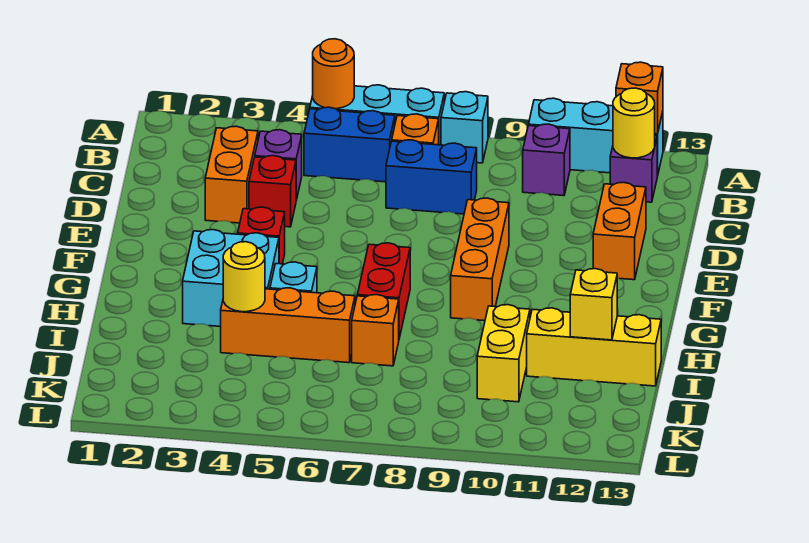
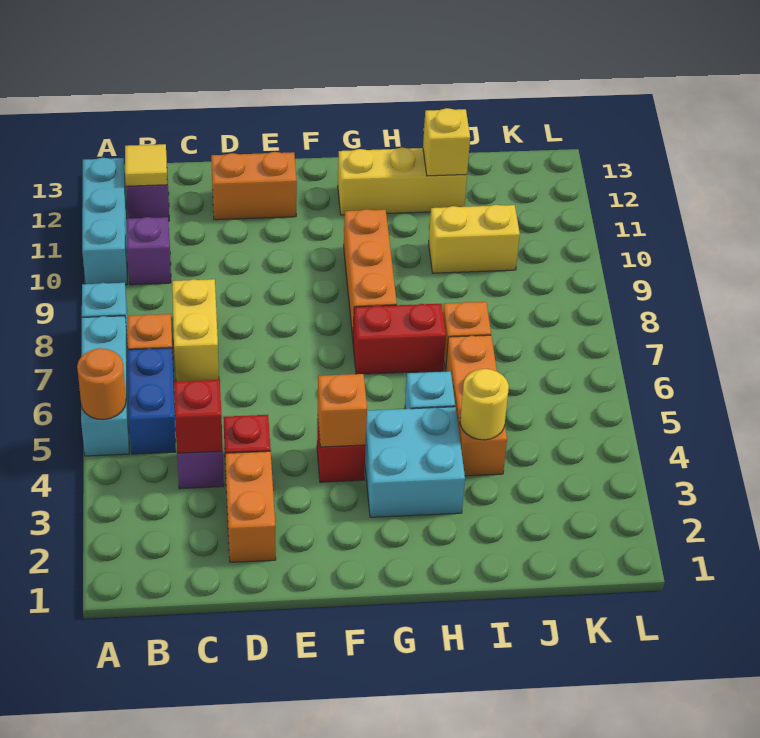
orange brick A12 level 2 -> orange brick F4 level 2
yellow round brick B12 level 2 -> yellow tile B12 level 2
orange brick C3:D3 level 1 -> orange brick D2:D3 level 1
none -> red brick C4 level 2
blue brick C7:C8 level 1 -> yellow brick C7:C8 level 1
orange brick E9:G9 level 1 -> orange brick G8:G10 level 1
yellow brick I11:I13 level 1 -> yellow brick G12:I12 level 1

